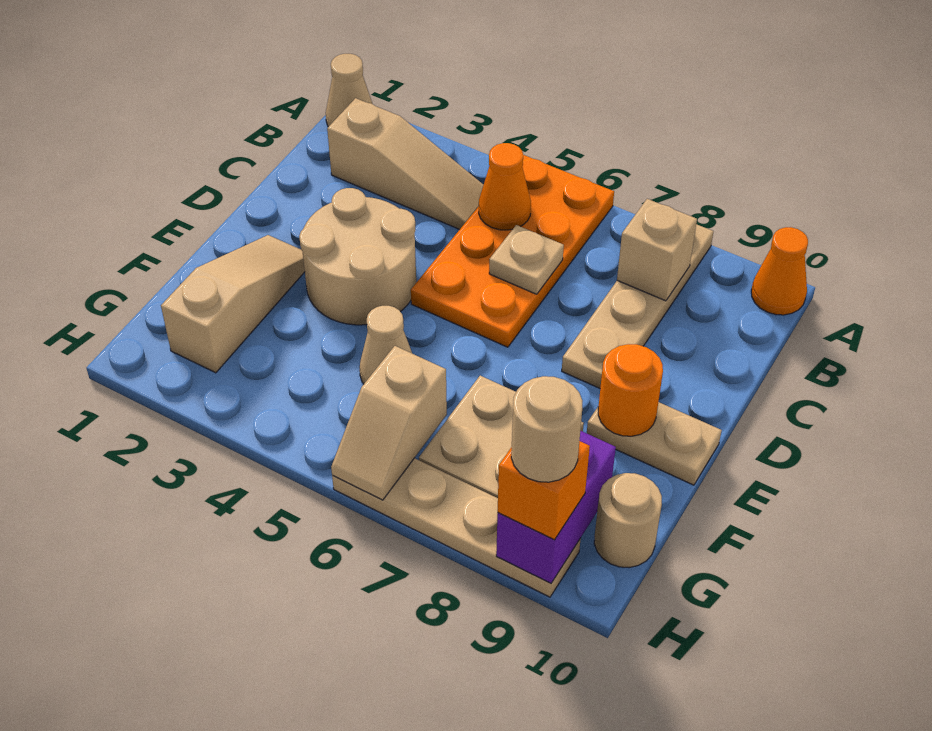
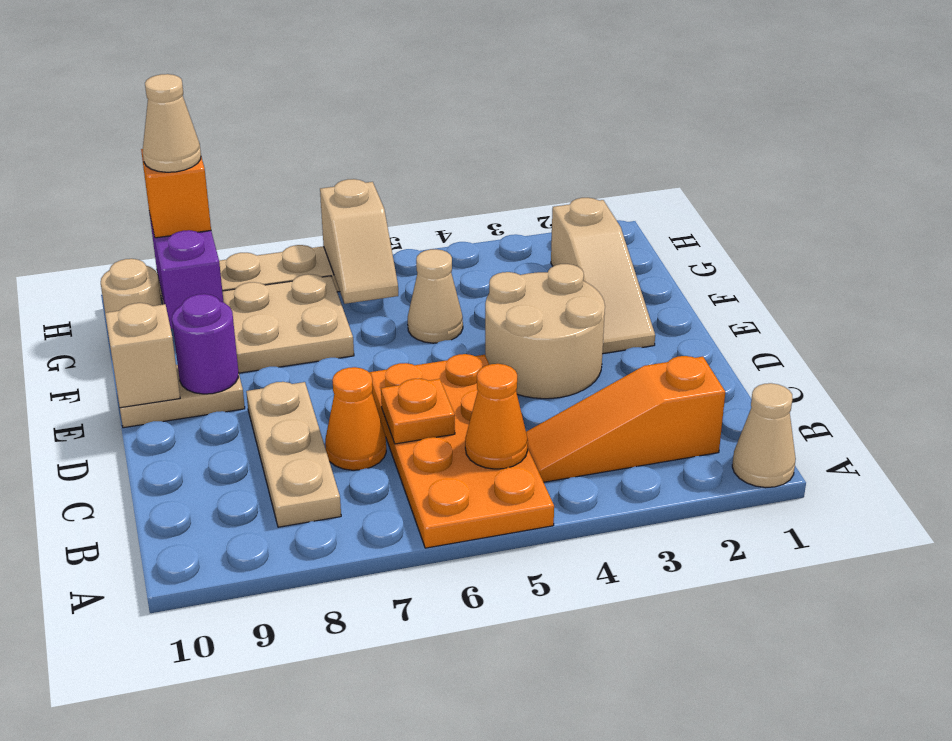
tan plate A8:D8 level 1 -> tan plate B8:D8 level 1
orange cone A10 level 1 -> orange cone C7 level 1
tan slope B2:B4 level 1 top 2 -> orange slope B2:B4 level 1 top 2
tan brick B8 level 2 -> tan brick E10 level 2
tan plate C6 level 2 -> orange plate C6 level 2
orange round brick E9 level 2 -> purple round brick E9 level 2
tan slope G6:H6 level 2 top G -> tan slope G6:H6 level 2 top H
tan round brick H9 level 4 -> tan cone H9 level 4

